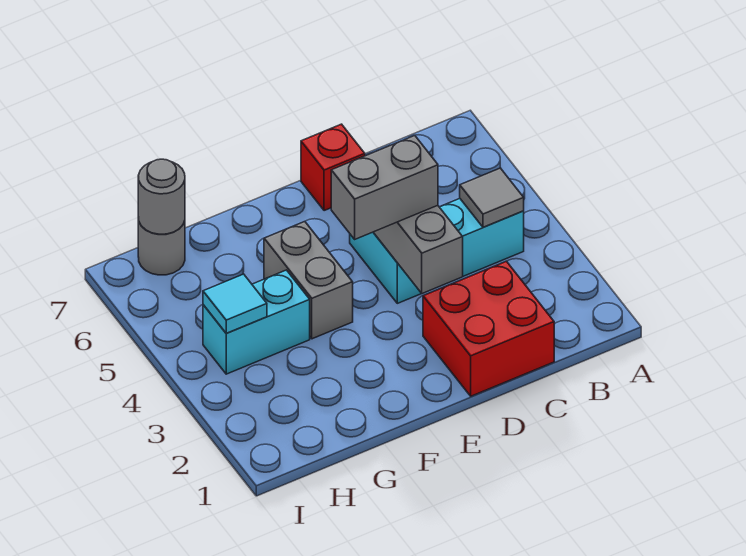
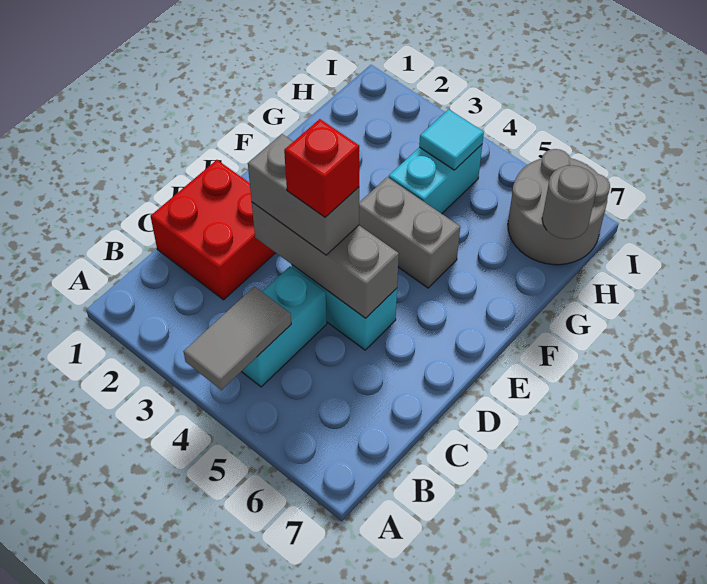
grey tile B4 level 2 -> grey tile A4:B4 level 2
grey brick D4:E4 level 3 -> grey brick D3:D4 level 3
red brick D7 level 1 -> red brick D4 level 4
grey round brick H7 level 1 -> grey round brick H6:I7 level 1

